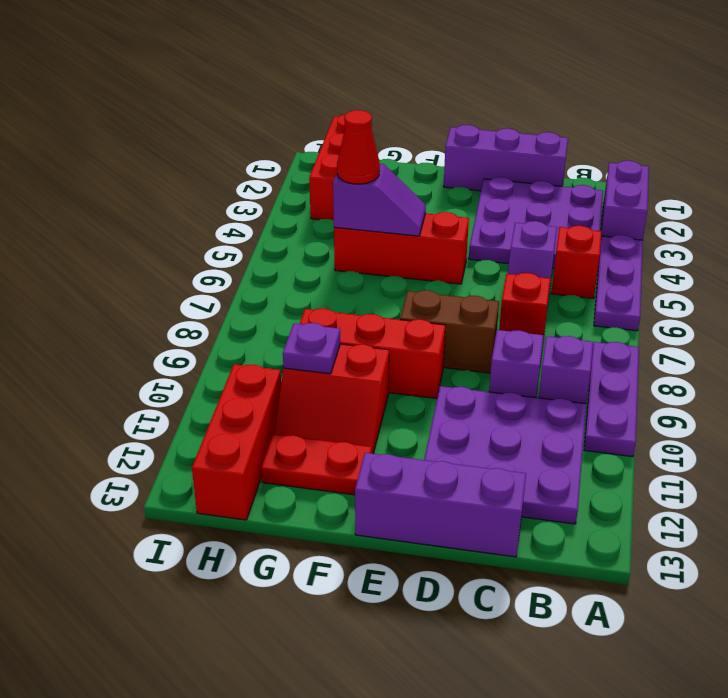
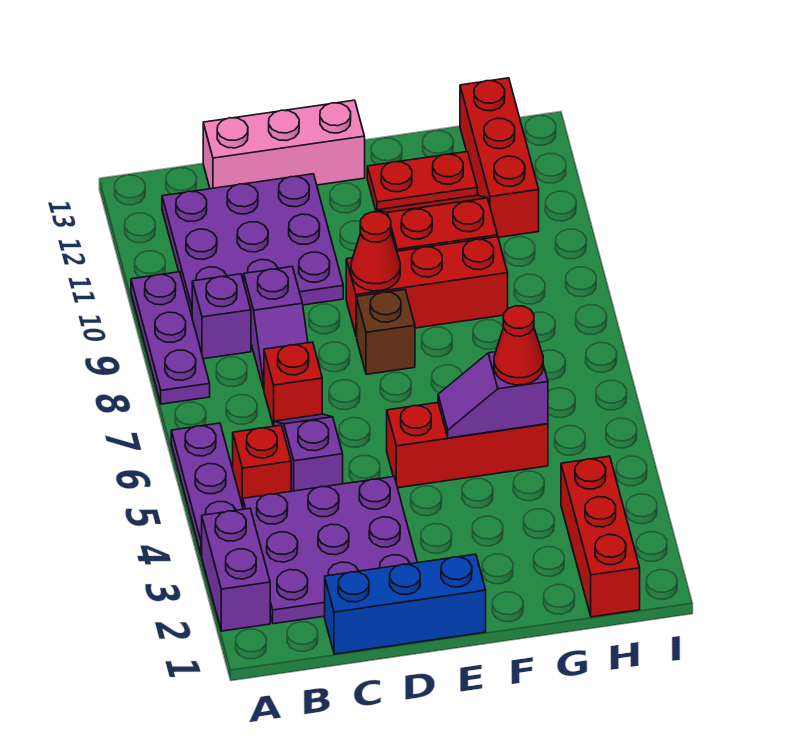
purple brick C1:E1 level 1 -> blue brick C1:E1 level 1
purple brick C13:E13 level 1 -> pink brick C13:E13 level 1
brown brick D8:E8 level 1 -> brown brick E8 level 1
none -> red cone E9 level 2
purple plate G10 level 2 -> none

